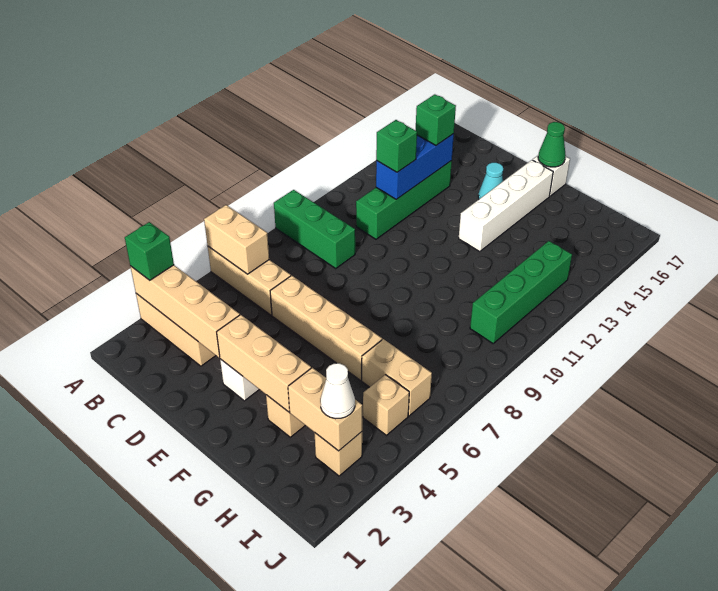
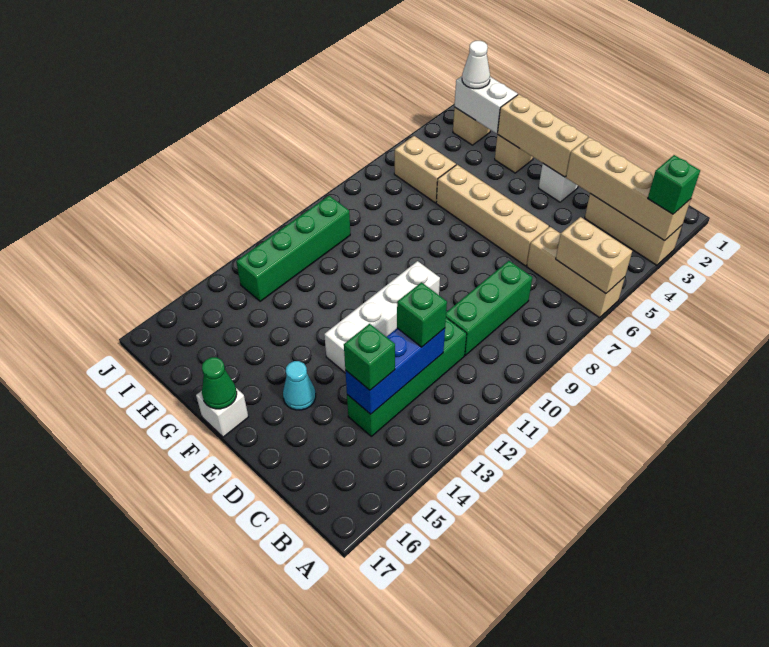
green brick A9:C9 level 1 -> green brick C8:C10 level 1
white brick F13:F16 level 1 -> white brick E10:E13 level 1
tan brick H3:I3 level 2 -> white brick H3:I3 level 2
tan brick I5 level 1 -> none

